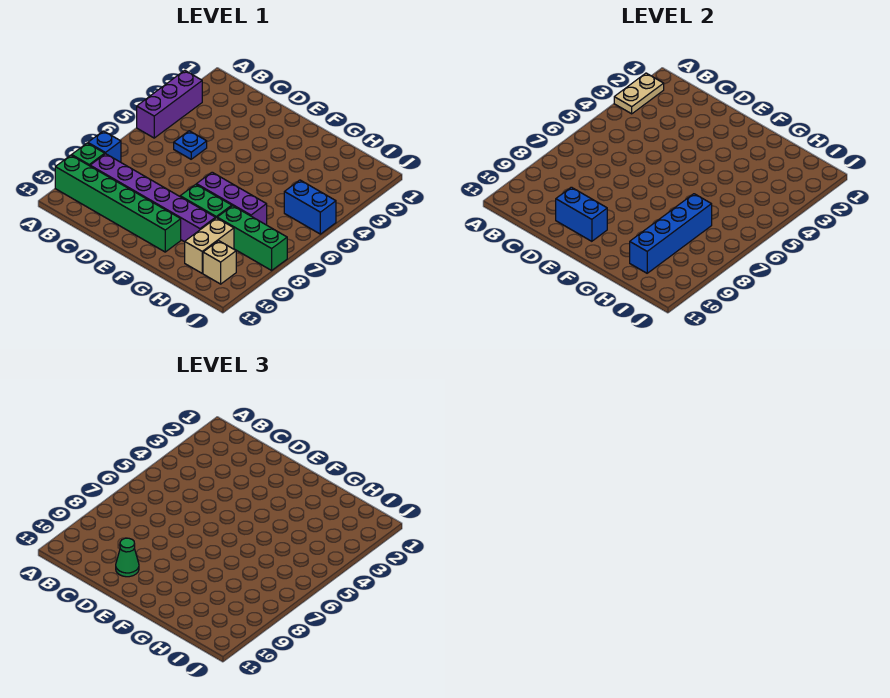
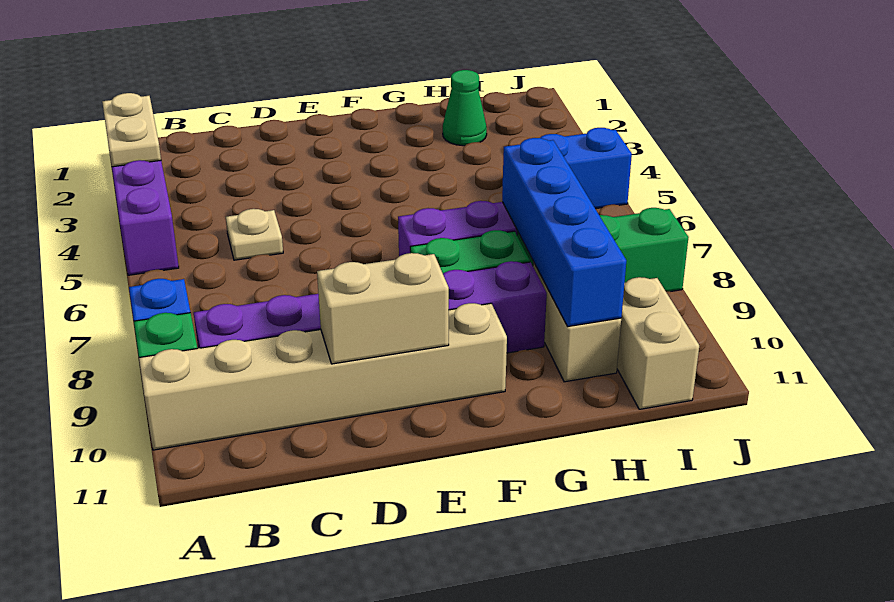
green brick A10:F10 level 1 -> tan brick A10:F10 level 1
blue plate C5 level 1 -> tan plate C5 level 1
blue brick D10:E10 level 2 -> tan brick D10:E10 level 2
green cone D10 level 3 -> green cone H2 level 1
tan brick I10 level 1 -> tan brick I10:I11 level 1

